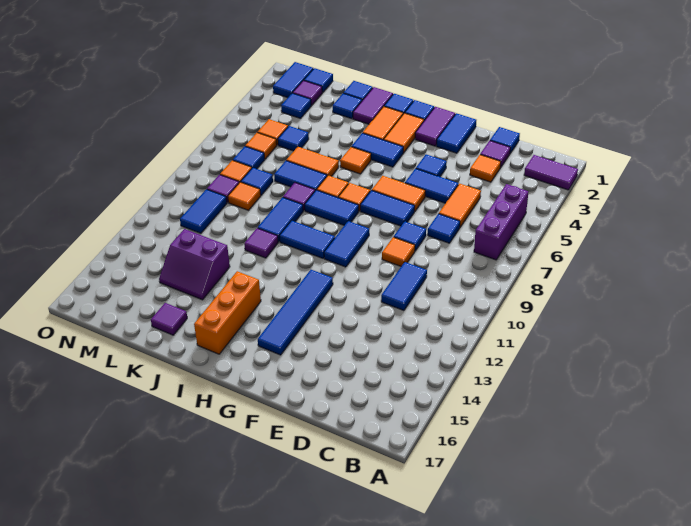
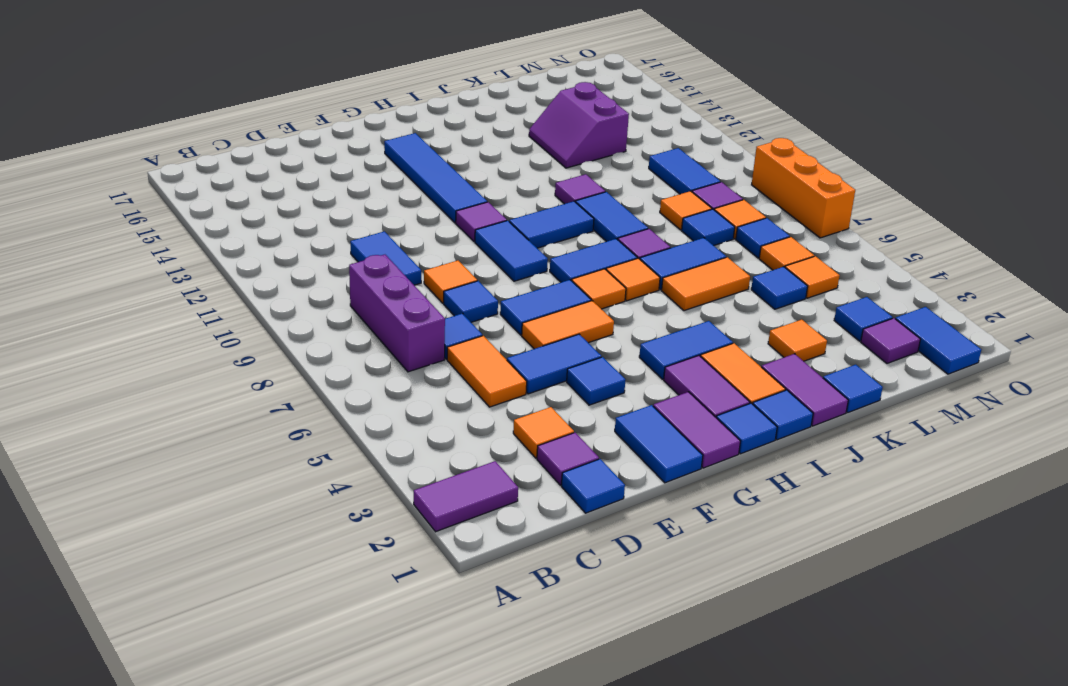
purple brick B5:B7 level 1 -> purple brick C7:C9 level 1
orange tile H2:H3 level 1 -> purple tile H2:H3 level 1
orange tile I5 level 1 -> orange tile K3 level 1
orange brick I14:I16 level 1 -> orange brick O7:O9 level 1
blue tile K2 level 1 -> none
purple slope K13:L14 level 1 top 13 -> purple slope K13:L14 level 1 top L
purple tile K16 level 1 -> purple tile G11 level 1
blue tile M1 level 1 -> none

